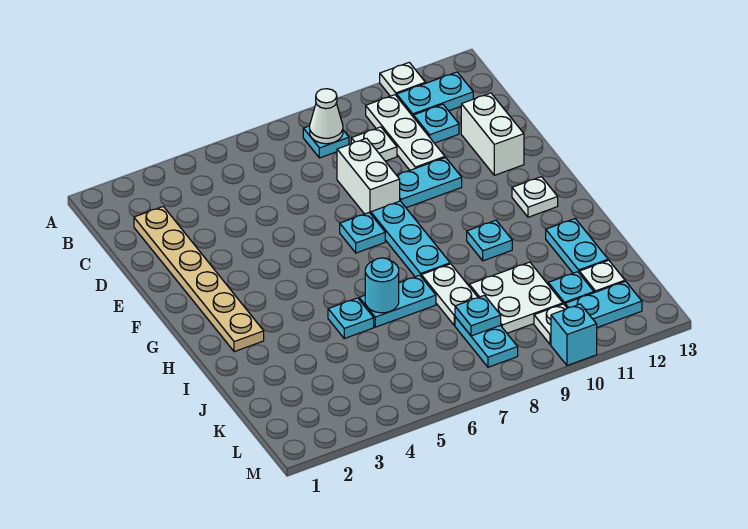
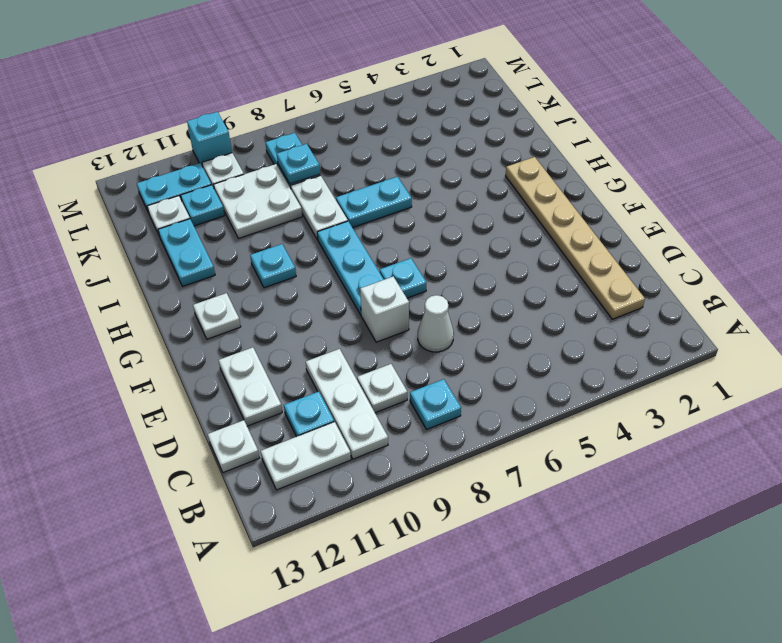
white plate A11 level 1 -> white plate C13 level 1
white cone B8 level 2 -> white cone D7 level 1
cyan plate B11:B12 level 1 -> white plate B11:B12 level 1
white brick D8:E8 level 1 -> white brick E8 level 1
white brick D12:E12 level 1 -> white plate D12:E12 level 1
cyan plate E9:E10 level 1 -> none
cyan plate I5 level 1 -> none
cyan round brick I6 level 2 -> none

